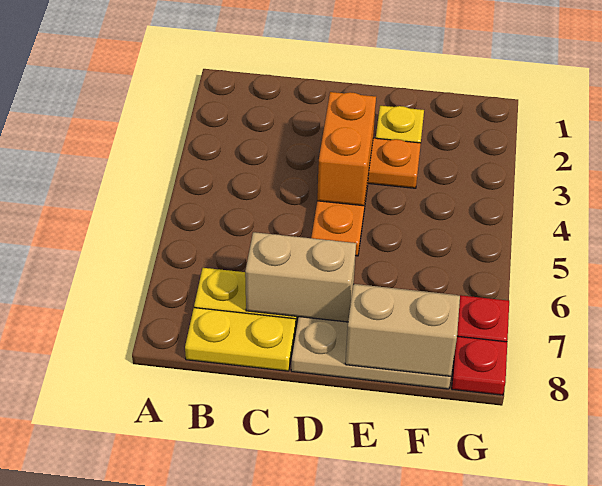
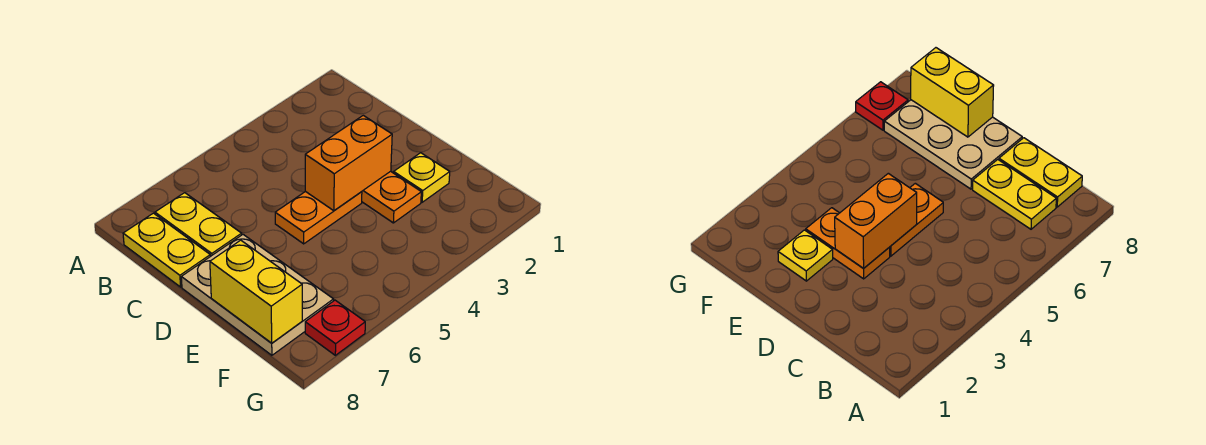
tan brick C7:D7 level 2 -> none
tan brick E8:F8 level 2 -> yellow brick E8:F8 level 2
red plate G8 level 1 -> none

